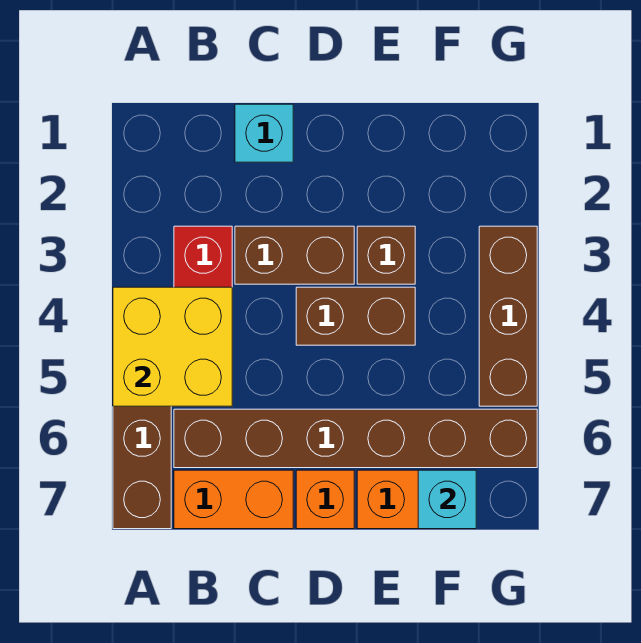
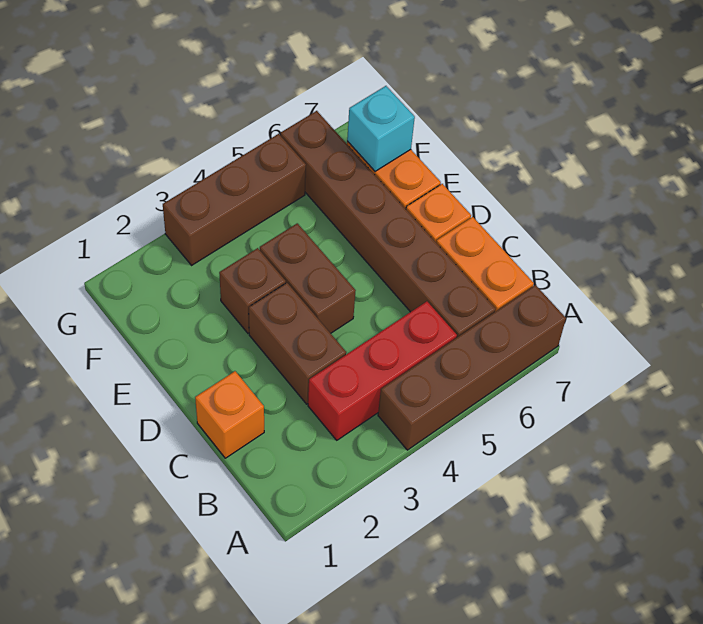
yellow brick A4:B5 level 2 -> none
cyan brick C1 level 1 -> orange brick C1 level 1

